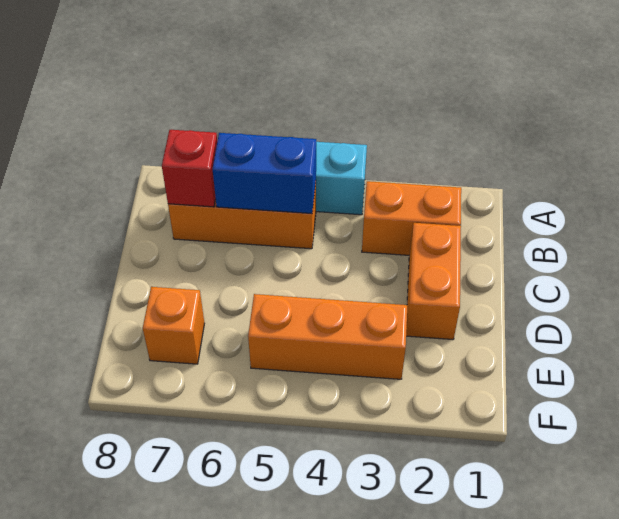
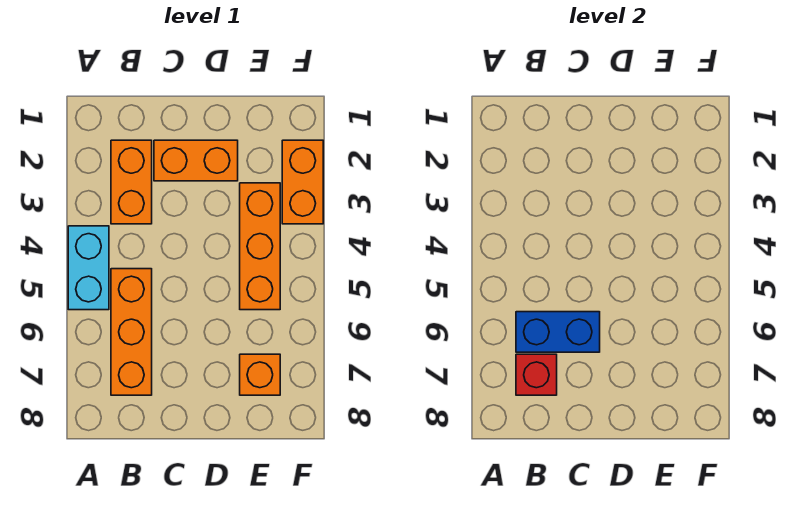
blue brick B5:B6 level 2 -> blue brick B6:C6 level 2
none -> orange brick F2:F3 level 1

